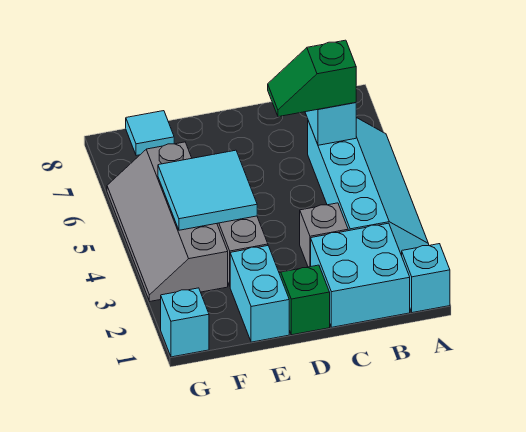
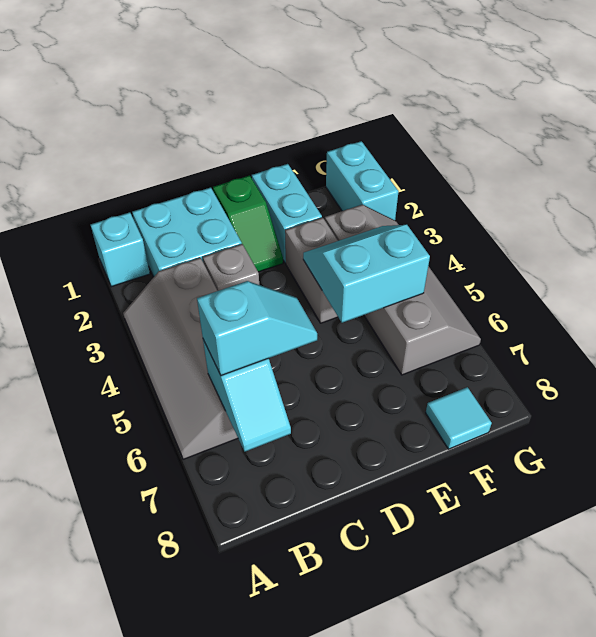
cyan slope A3:B6 level 1 top B -> grey slope A3:B6 level 1 top B
green slope B6:C6 level 3 top B -> cyan slope B6:C6 level 3 top B
cyan tile E4:F5 level 2 -> cyan slope E4:F5 level 2 top 5
cyan brick G1 level 1 -> cyan brick G1:G2 level 1

